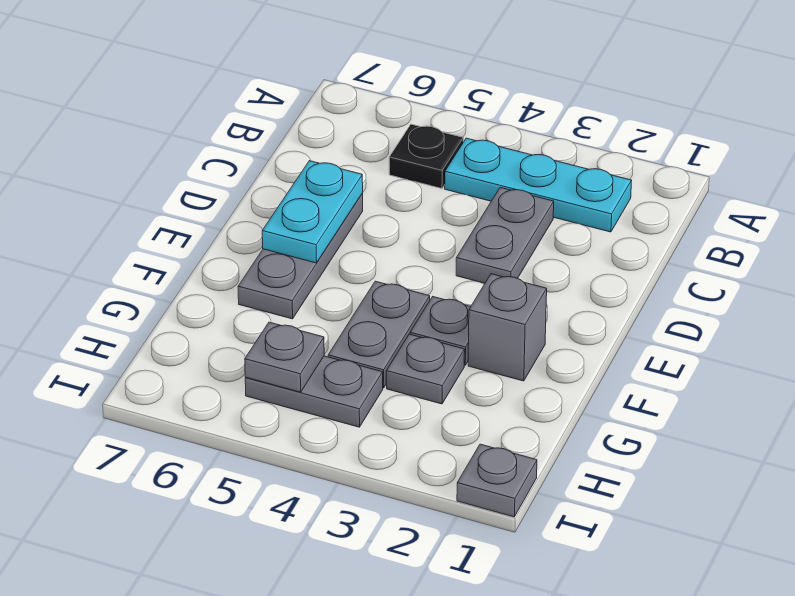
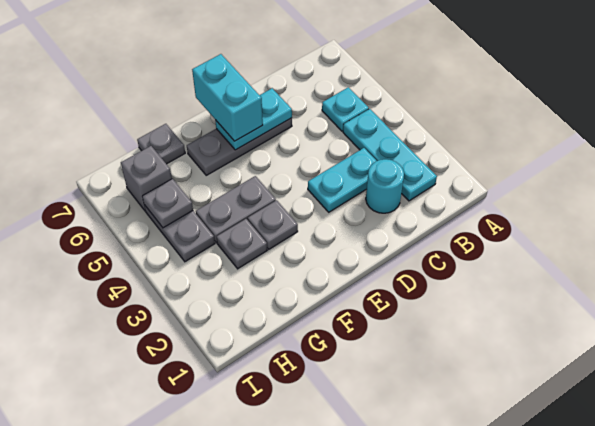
black plate B5 level 1 -> cyan plate B5 level 1
none -> cyan round brick C2 level 1
grey plate C3:D3 level 1 -> cyan plate C3:D3 level 1
none -> cyan brick E6:E7 level 3
grey brick F2 level 1 -> grey brick H6 level 1
grey plate I1 level 1 -> grey plate G7 level 1

